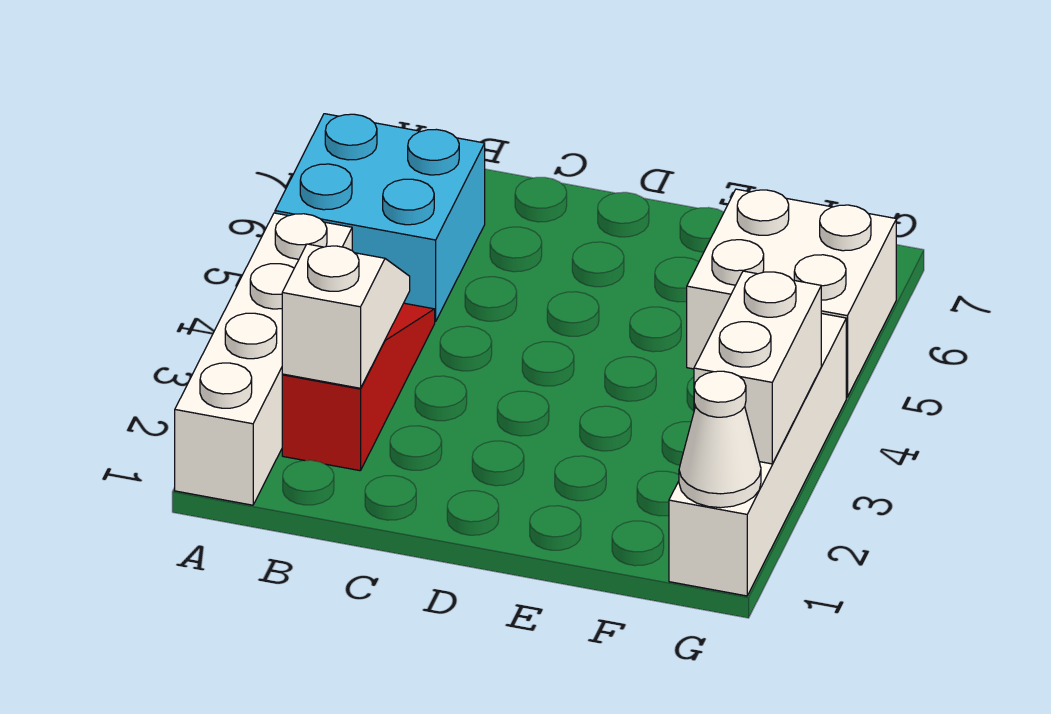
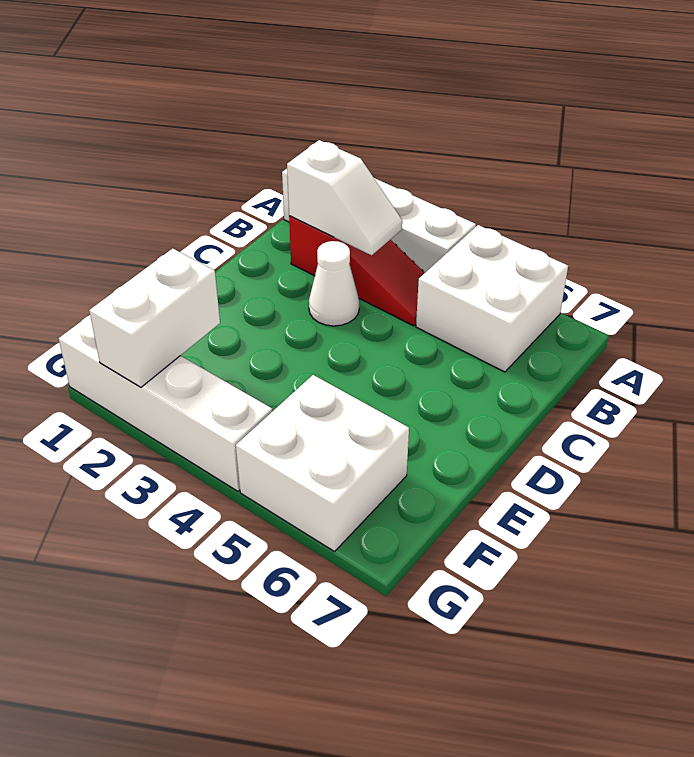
cyan brick A5:B6 level 1 -> white brick A5:B6 level 1
white cone G1 level 2 -> white cone C3 level 1
white brick G2:G3 level 2 -> white brick F2:G2 level 2

